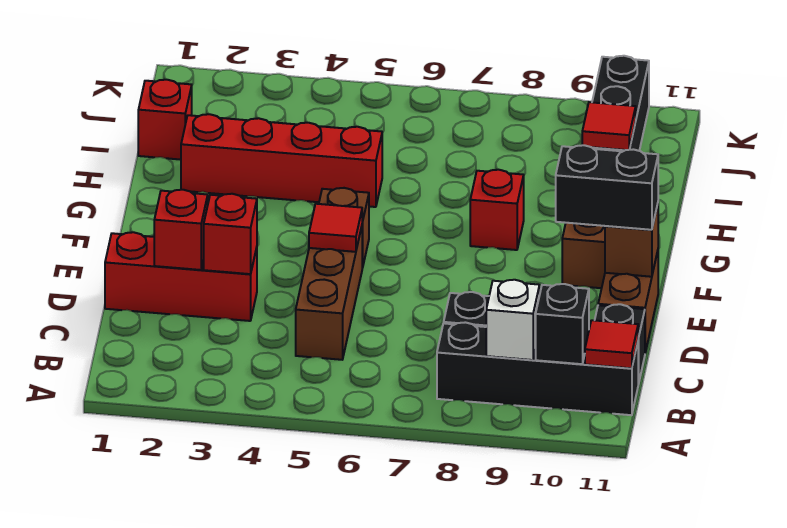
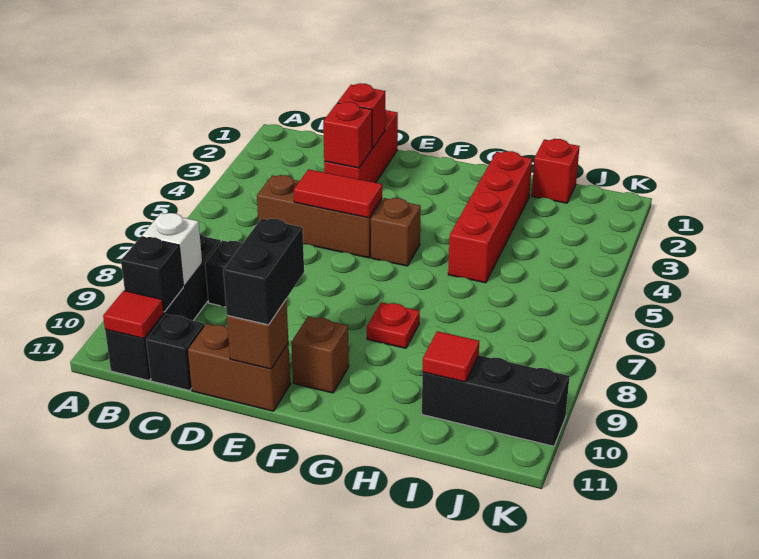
red tile E5 level 2 -> red tile D5:E5 level 2
red brick G8 level 1 -> red plate G8 level 1

